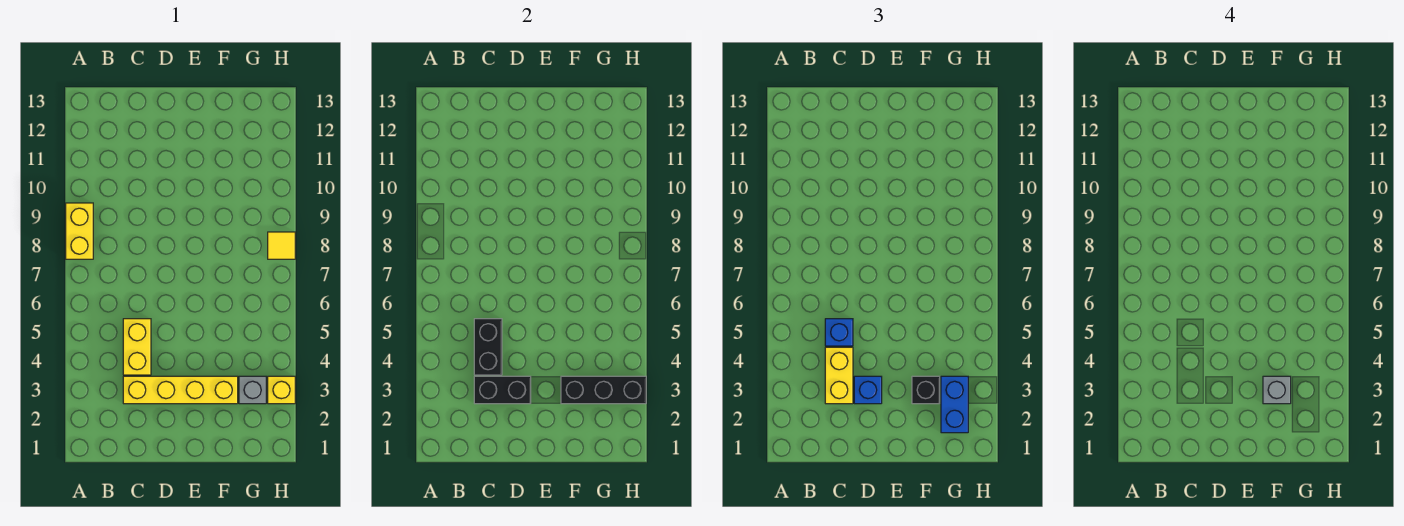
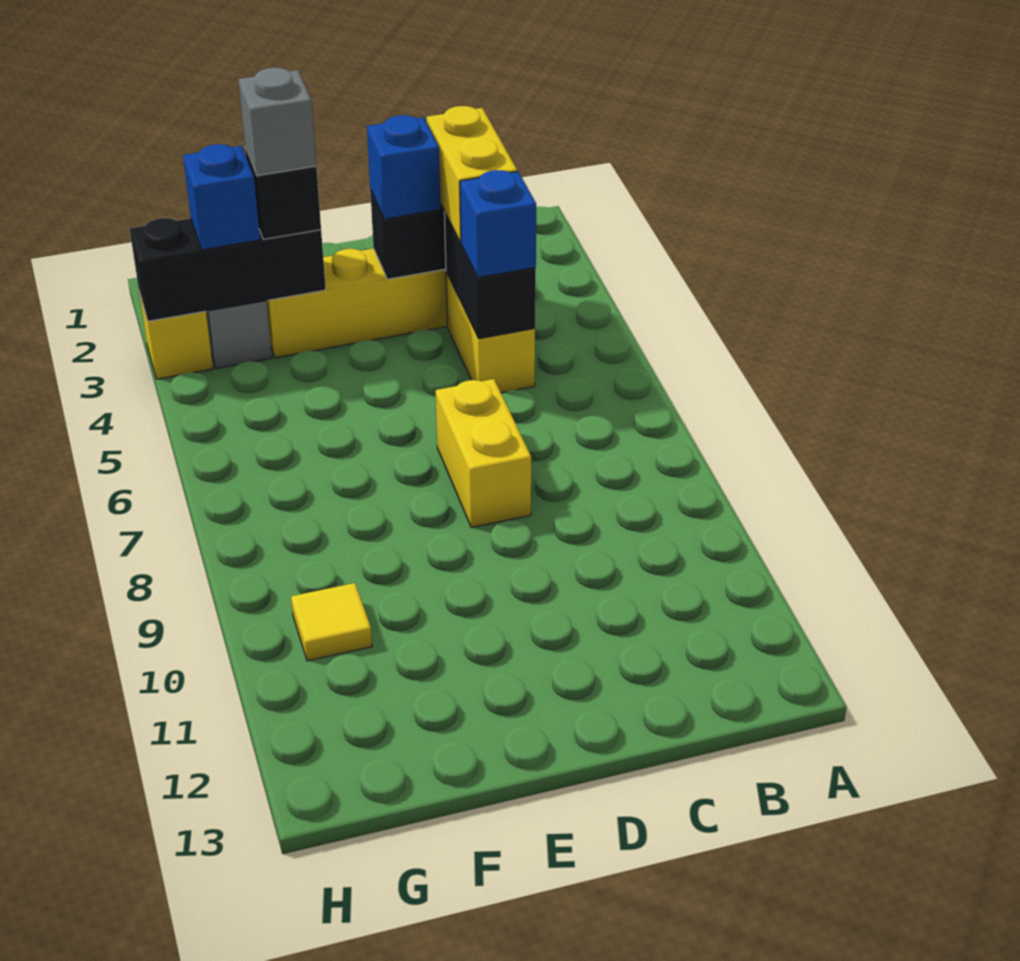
yellow brick A8:A9 level 1 -> yellow brick D7:D8 level 1
blue brick G2:G3 level 3 -> blue brick G3 level 3
yellow tile H8 level 1 -> yellow tile G10 level 1

